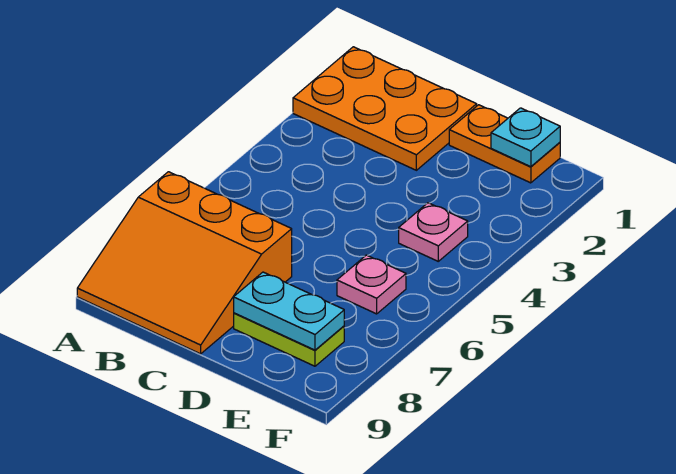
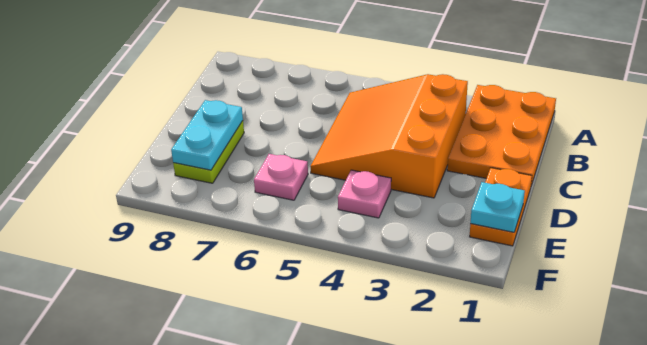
orange slope A7:C9 level 1 top 7 -> orange slope B3:D5 level 1 top 3

